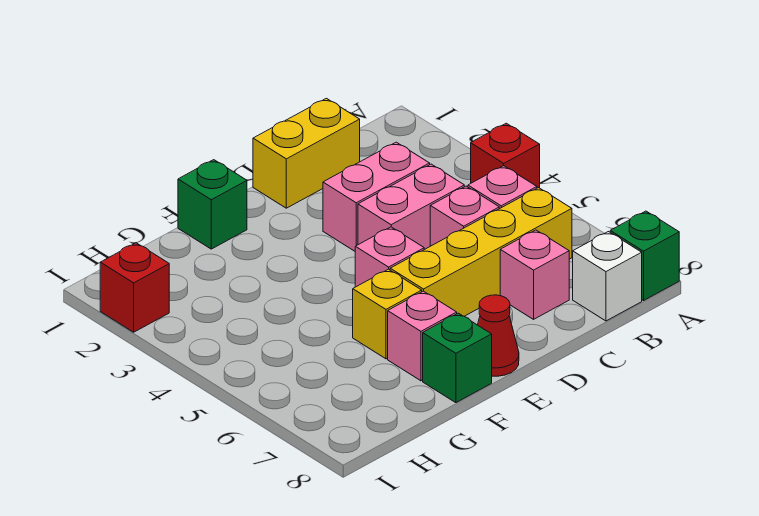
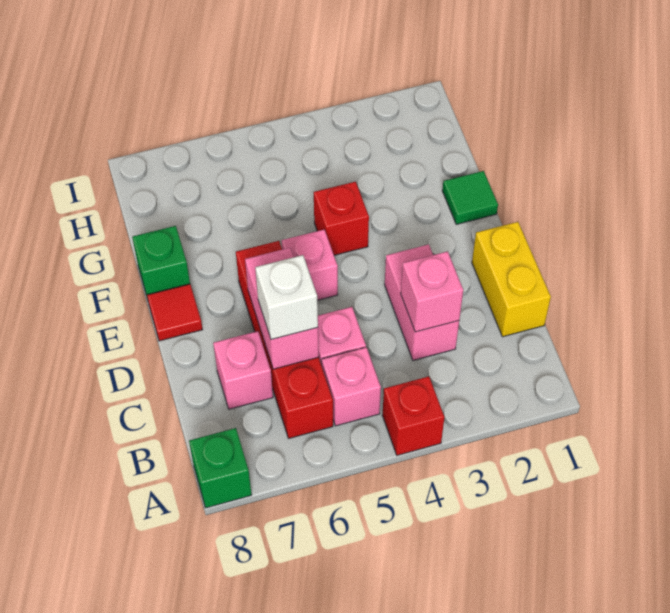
yellow brick B6:E6 level 1 -> red brick B6:E6 level 1
white brick B8 level 1 -> white brick C6 level 3
pink brick C4:D4 level 1 -> pink brick C6:D6 level 2
red cone E8 level 1 -> red tile E8 level 1
green brick F1 level 1 -> green tile F1 level 1
yellow brick F6 level 1 -> none
pink brick F7 level 1 -> pink brick C3 level 2
red brick I2 level 1 -> red brick F4 level 1

